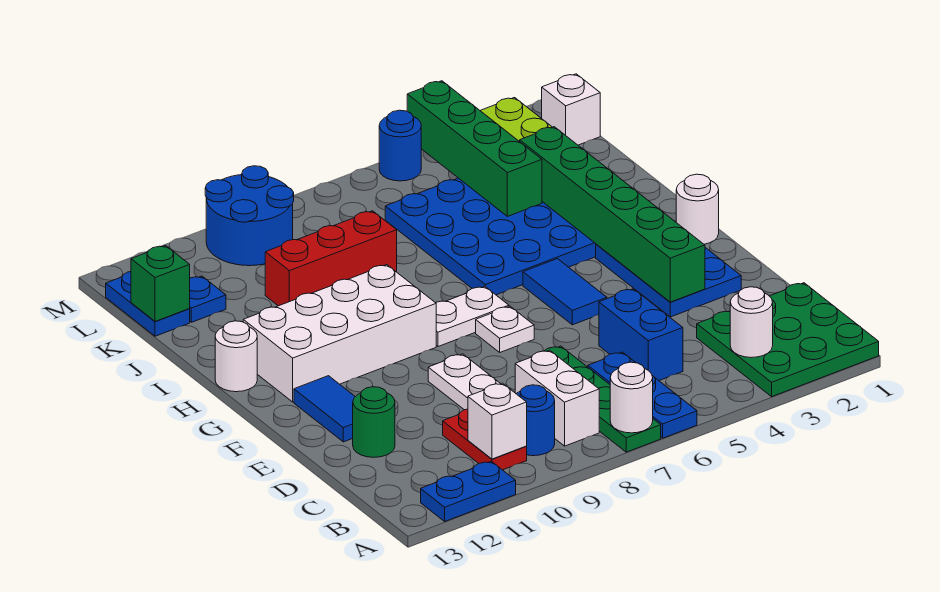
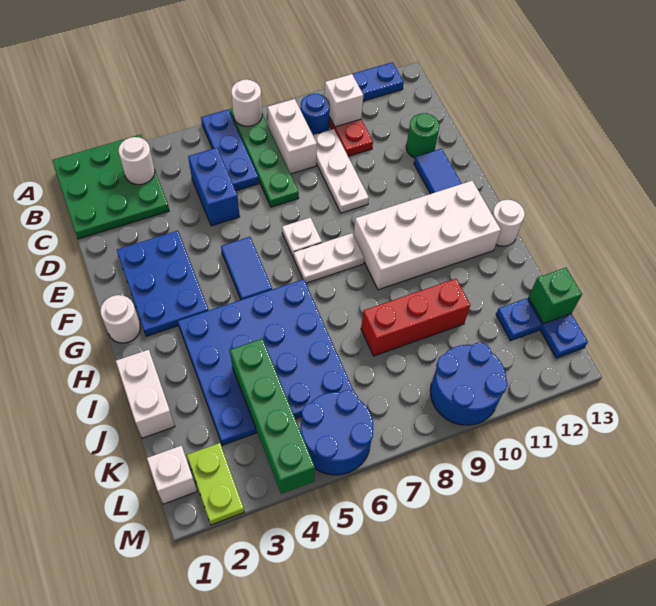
green brick E3:J3 level 2 -> none
none -> white brick I1:J1 level 1
blue round brick M5 level 1 -> blue round brick L5:M6 level 1

